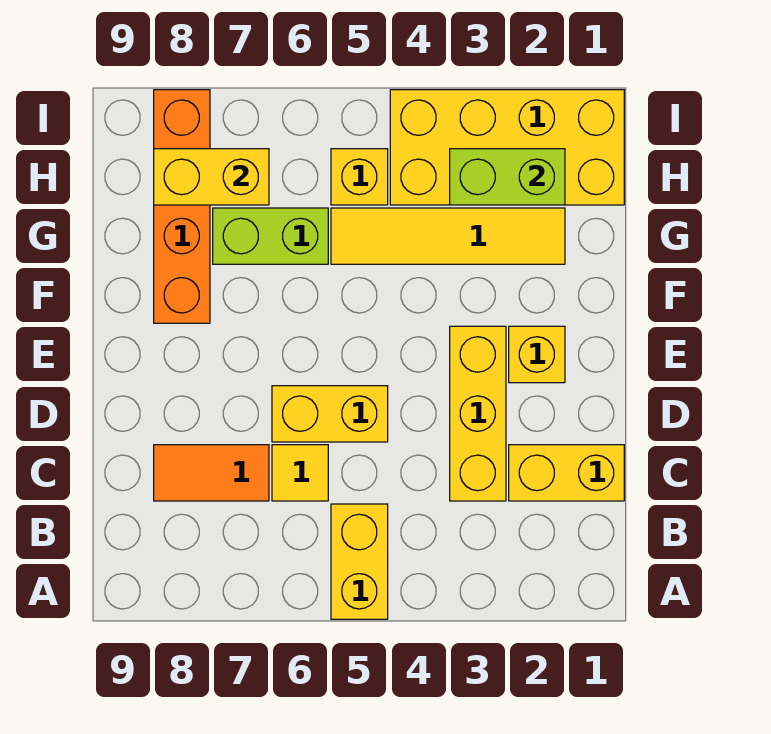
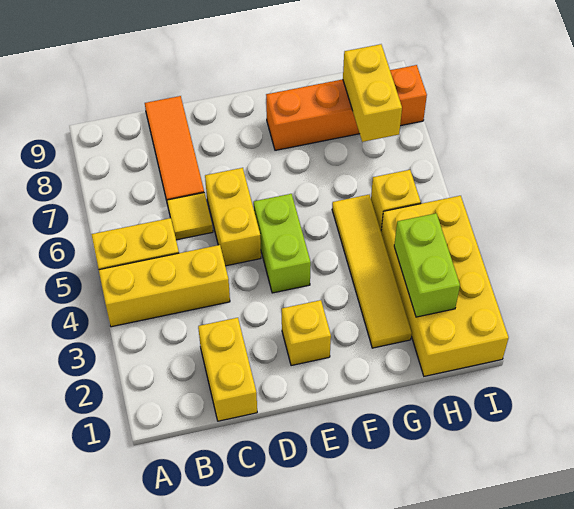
yellow brick C3:E3 level 1 -> yellow brick A4:C4 level 1
orange tile C7:C8 level 1 -> orange tile C7:C9 level 1
lime brick G6:G7 level 1 -> lime brick E4:E5 level 1

